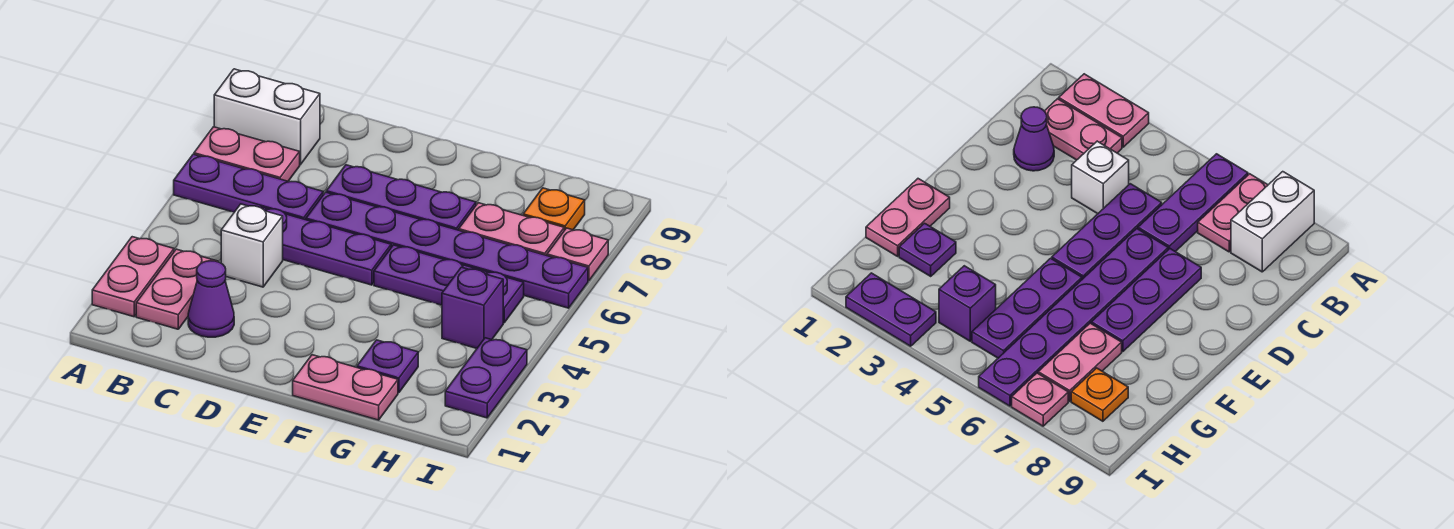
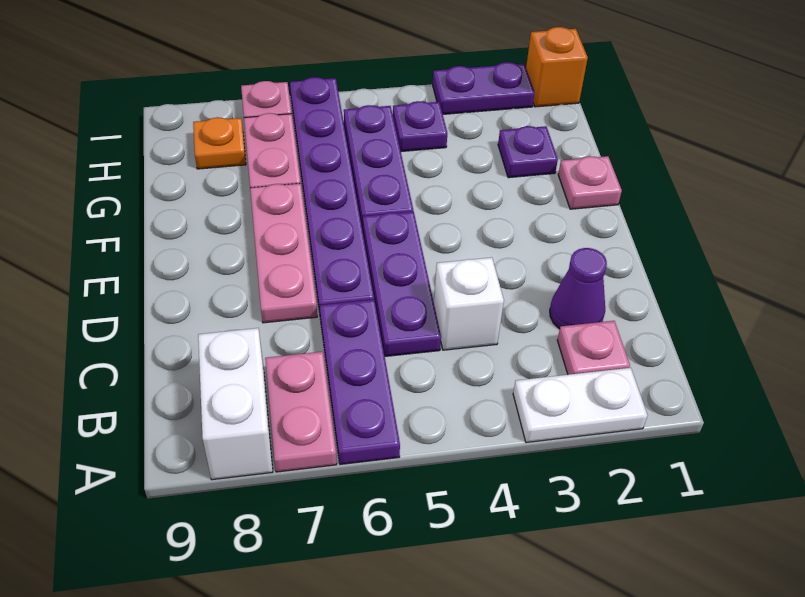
pink plate A2:A3 level 1 -> white plate A2:A3 level 1
pink plate B2:B3 level 1 -> pink plate B2 level 1
purple plate D7:F7 level 1 -> pink plate D7:F7 level 1
pink plate F1:G1 level 1 -> pink plate F1 level 1
purple brick H4 level 1 -> purple plate H4 level 1
none -> orange brick I1 level 1

